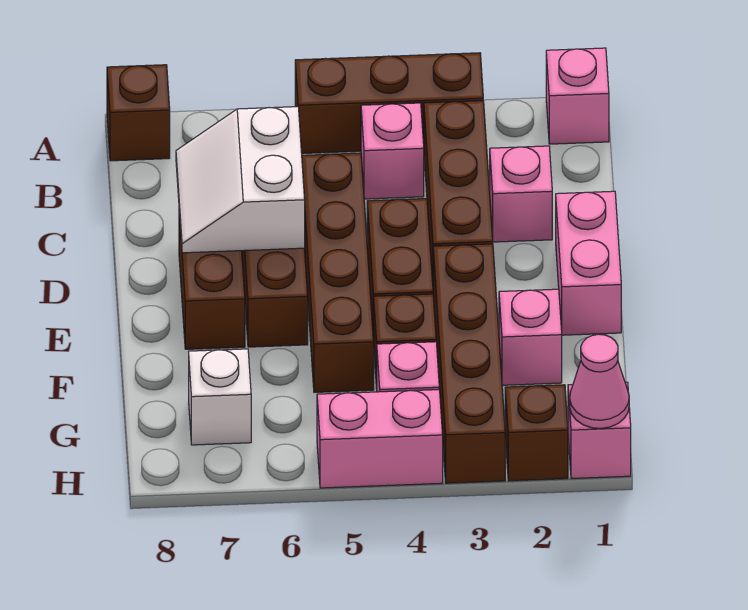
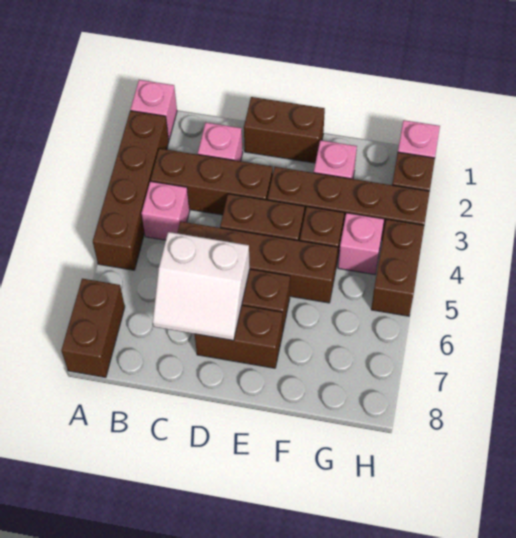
brown brick A3:A5 level 1 -> brown brick A2:A5 level 1
brown brick A8 level 1 -> brown brick A7:A8 level 1
pink brick D1:E1 level 1 -> brown brick D1:E1 level 1
white brick G7 level 1 -> none
pink cone H1 level 2 -> none
pink brick H4:H5 level 1 -> brown brick H4:H5 level 1

